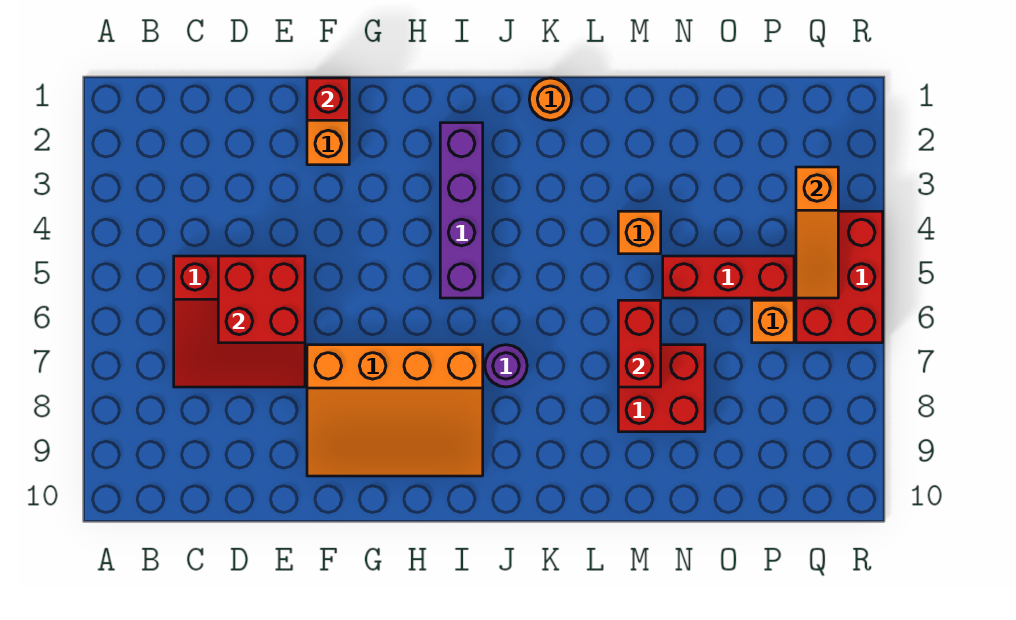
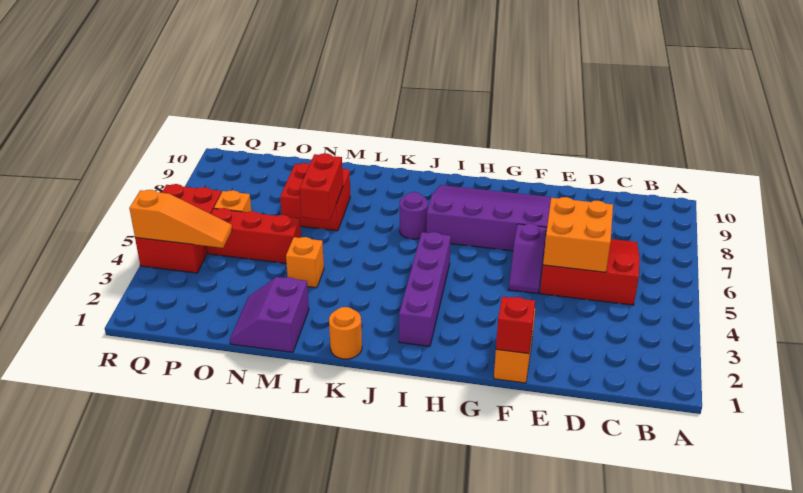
red brick D5:E6 level 2 -> orange brick D5:E6 level 2
none -> purple slope F5:F6 level 1 top 6
orange slope F7:I9 level 1 top 7 -> purple slope F7:I9 level 1 top 7
none -> purple slope M1:N2 level 1 top M
orange slope Q3:Q5 level 2 top 3 -> orange slope P4:R4 level 2 top R

